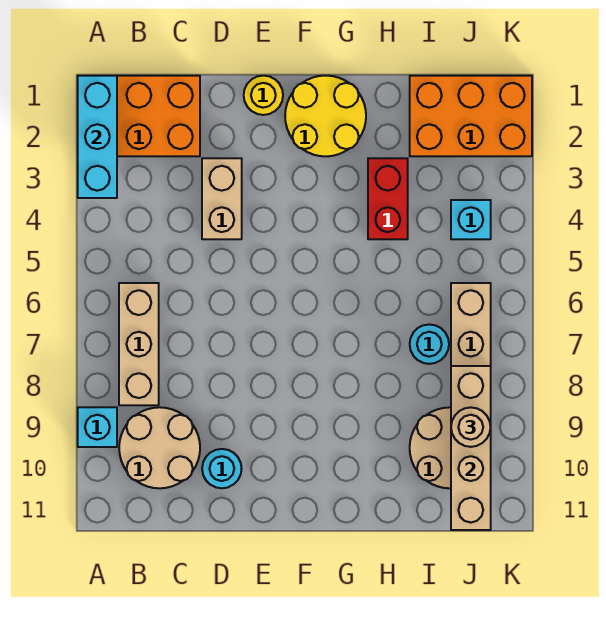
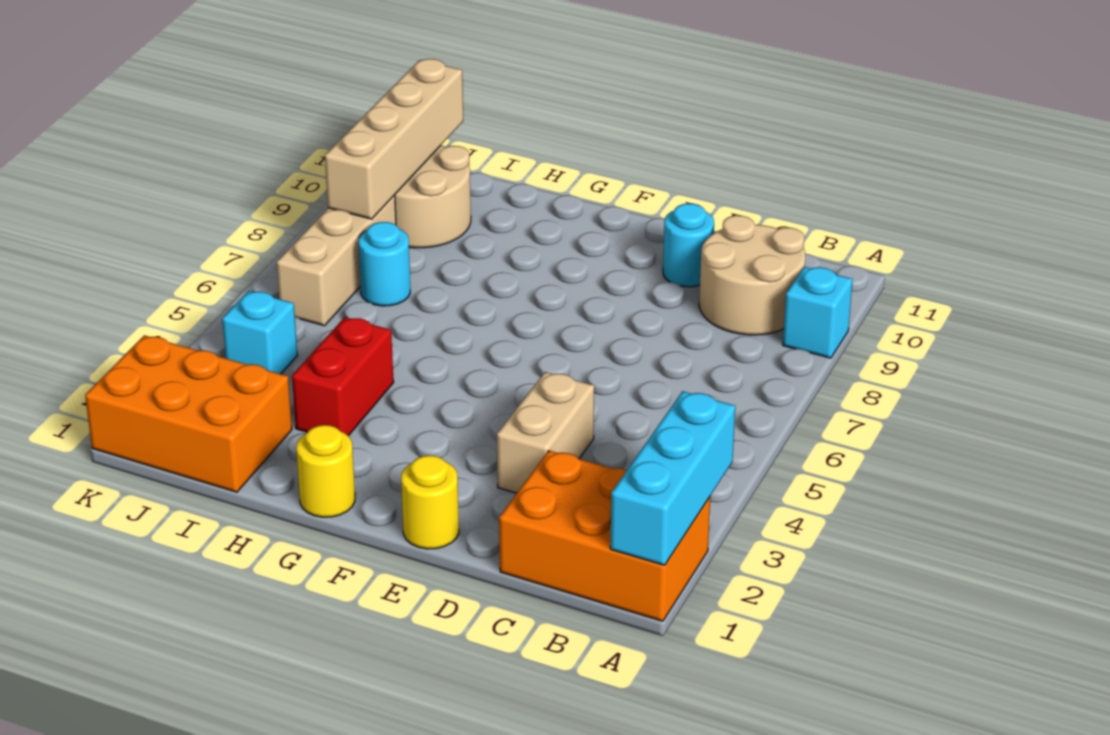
tan brick B6:B8 level 1 -> none
yellow round brick F1:G2 level 1 -> yellow round brick G1 level 1
tan round brick J9 level 3 -> none

